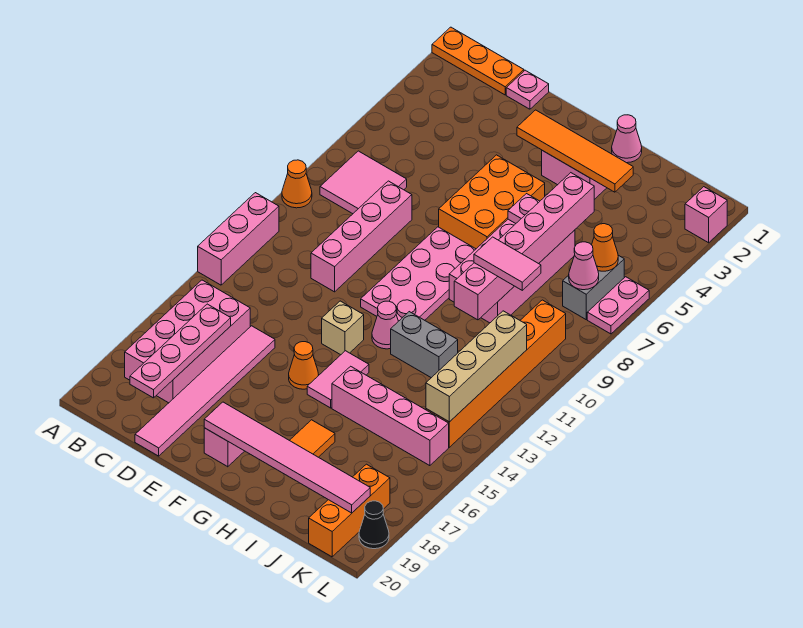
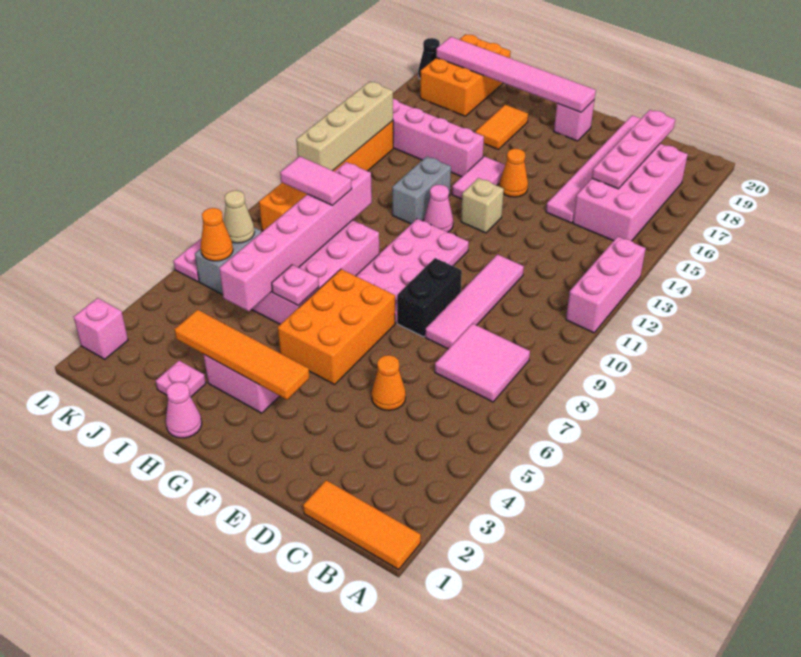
orange plate A1:C1 level 1 -> orange tile A1:C1 level 1
orange cone A9 level 1 -> orange cone D5 level 1
pink plate D1 level 1 -> pink plate I2 level 1
pink brick D8:D11 level 1 -> pink tile D8:D11 level 1
none -> black brick E8:E9 level 1
grey brick H12:I12 level 1 -> grey brick H12:H13 level 1
pink cone K7 level 2 -> tan cone K7 level 2
orange brick K18:K20 level 1 -> orange brick J18:K20 level 1

